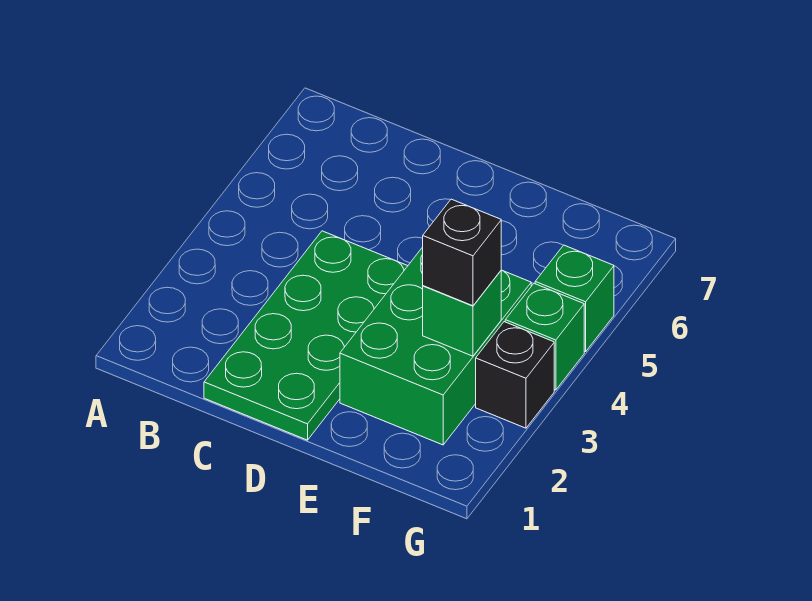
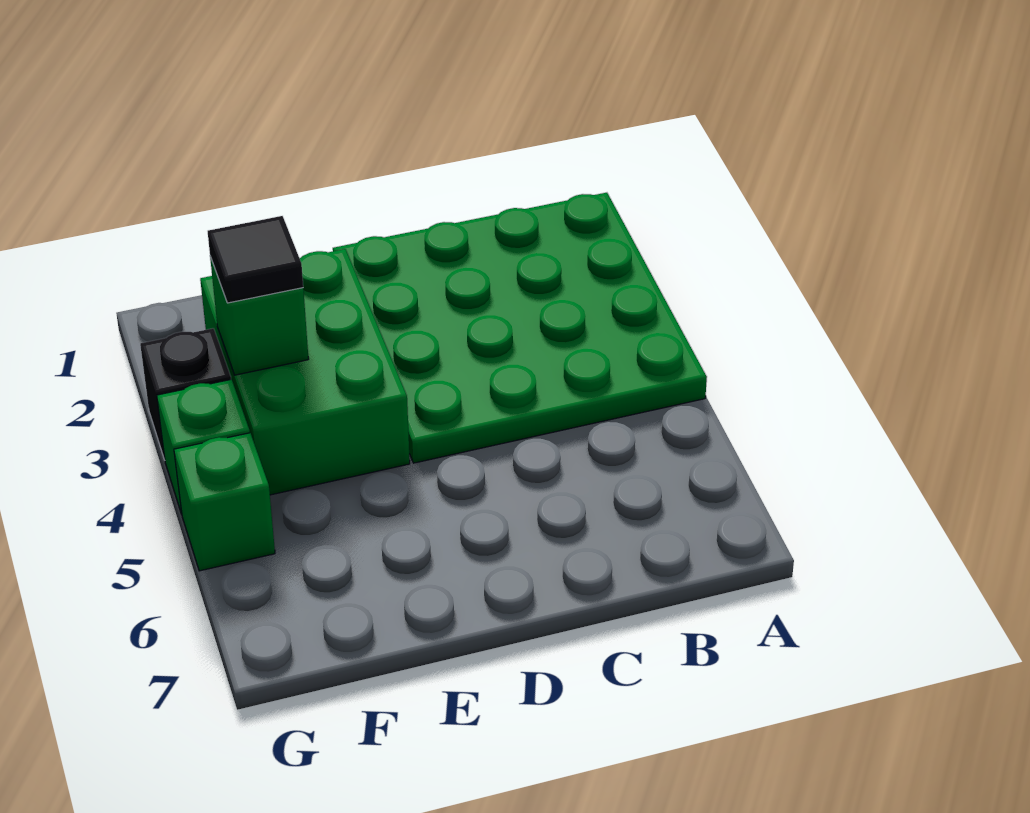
green plate C1:D4 level 1 -> green plate A1:D4 level 1
black brick F3 level 3 -> black tile F3 level 3

